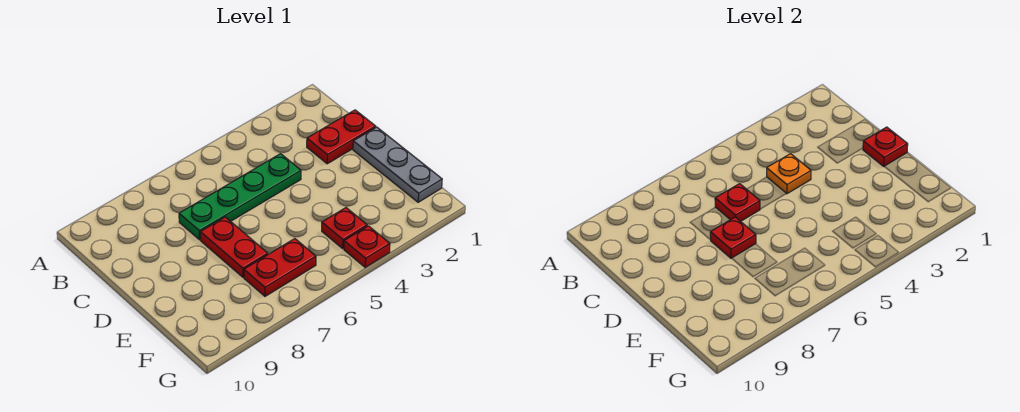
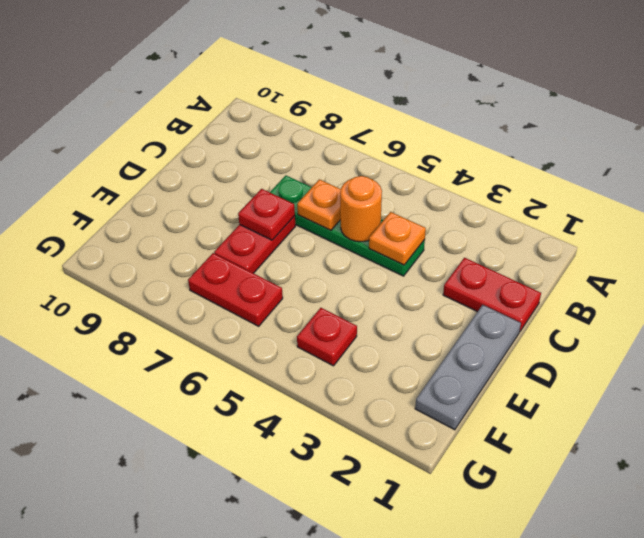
none -> orange round brick C5 level 2
red plate C6 level 2 -> orange plate C6 level 2
red plate D1 level 2 -> none
red plate G4 level 1 -> none

